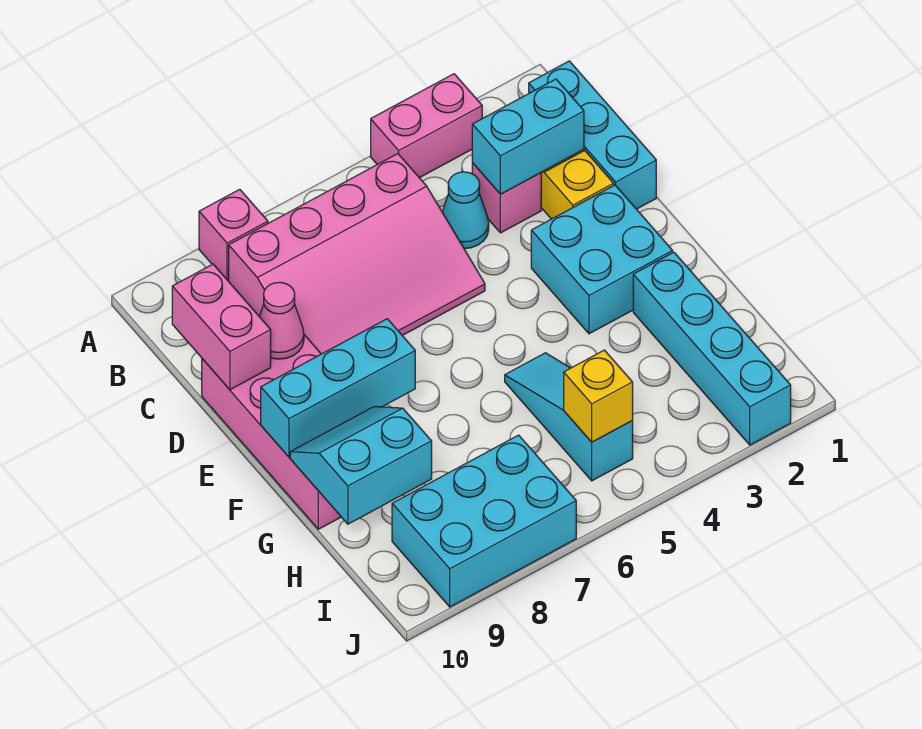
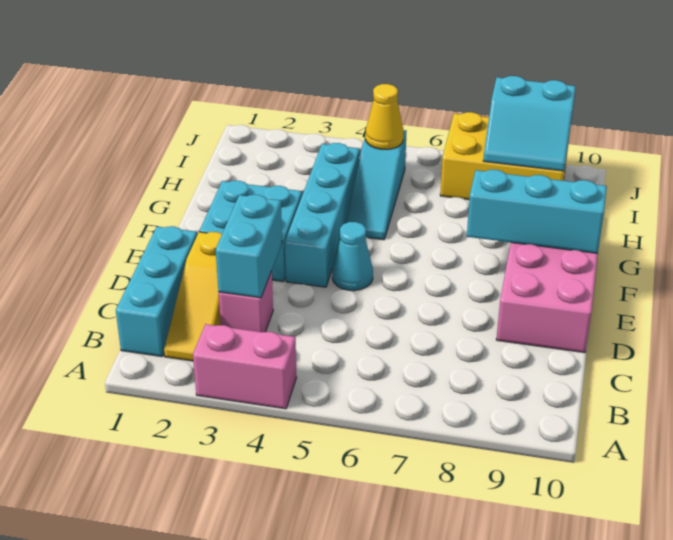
pink brick A8 level 1 -> none
pink slope B5:D8 level 1 top B -> none
cyan brick C2:C3 level 2 -> cyan brick C3:D3 level 2
cyan cone C4 level 1 -> cyan cone E5 level 1
pink brick C10:D10 level 2 -> none
pink cone D9 level 2 -> none
cyan brick G2:J2 level 1 -> cyan brick E4:H4 level 1
cyan slope G9:H10 level 2 top H -> cyan slope I8:J9 level 2 top J
yellow brick I5 level 2 -> yellow cone I5 level 2
cyan brick I7:J9 level 1 -> yellow brick I7:J9 level 1

